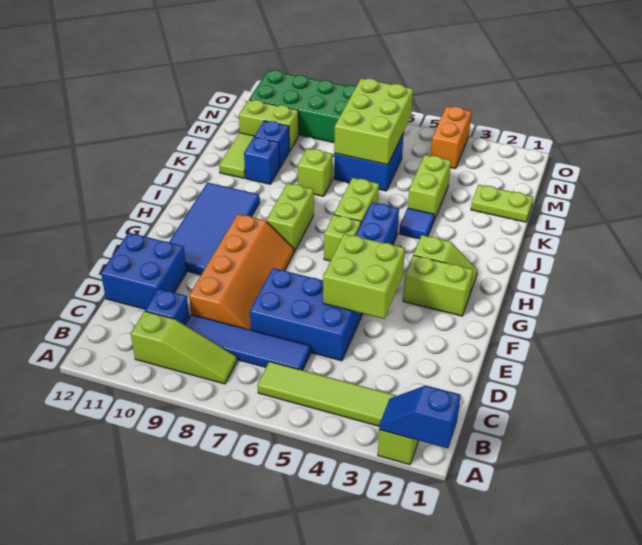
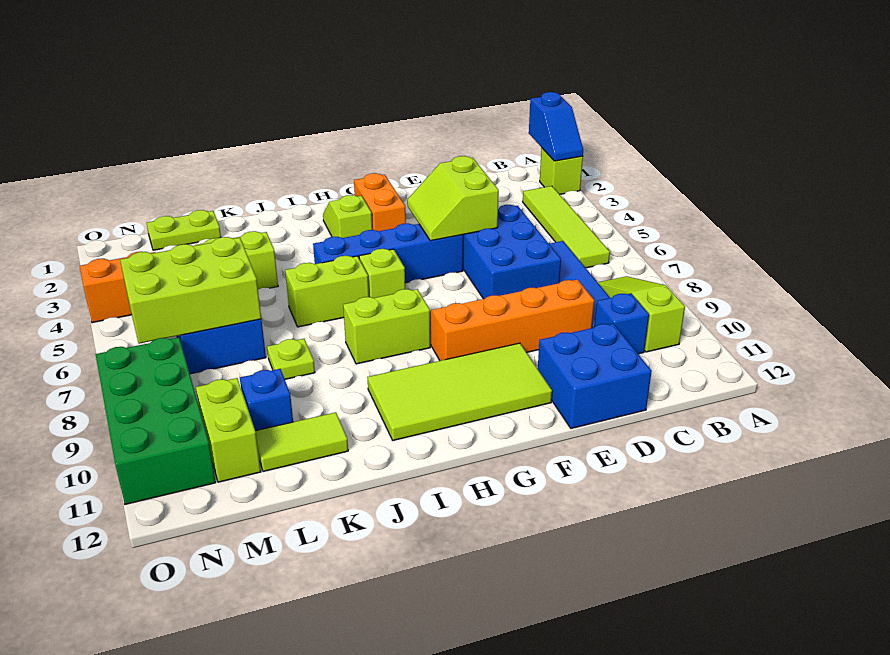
lime brick E4:F5 level 2 -> lime slope E4:F5 level 2 top E
blue tile F10:I11 level 1 -> lime tile F10:I11 level 1
lime brick G2:G3 level 1 -> orange brick G2:G3 level 1
blue tile J4 level 1 -> none
lime brick K8 level 1 -> lime plate K8 level 1
blue brick K10 level 1 -> none
lime plate L1:L2 level 1 -> lime plate L1:M1 level 1

